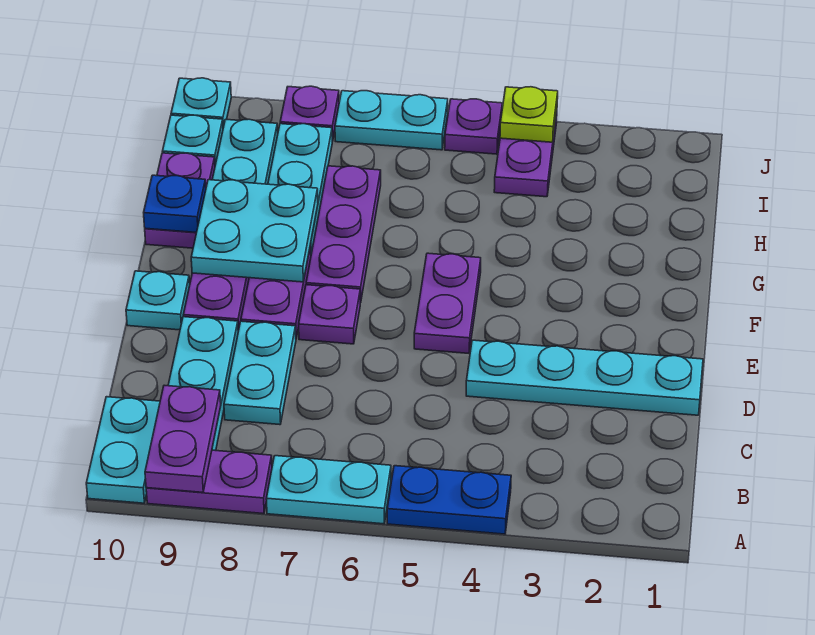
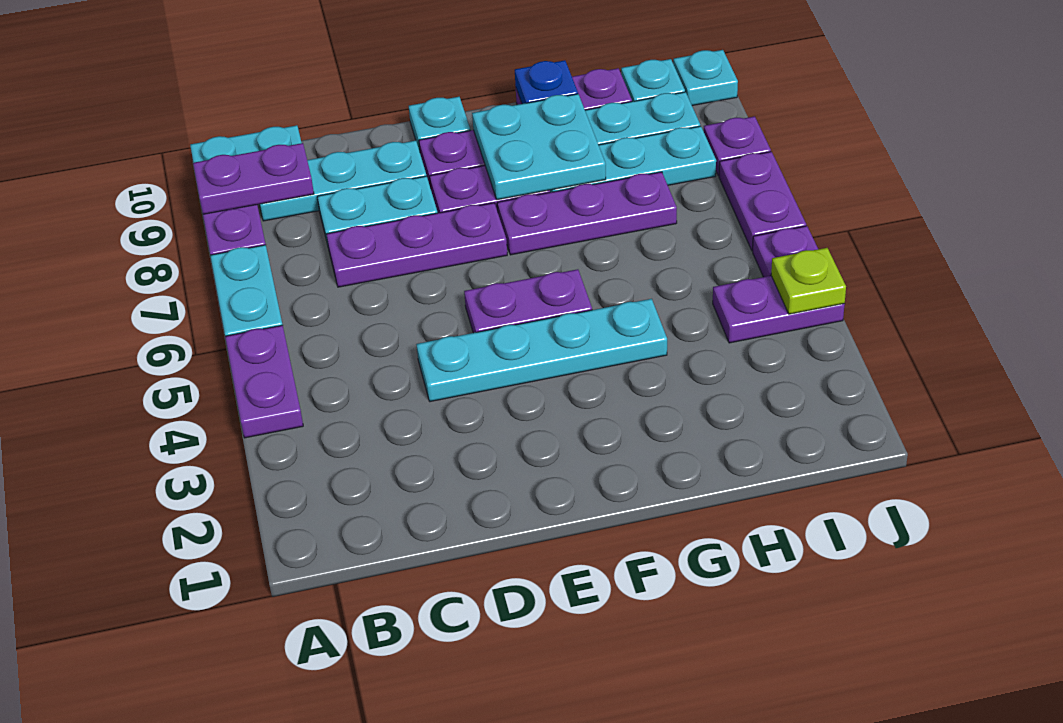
blue plate A4:A5 level 1 -> purple plate A4:A5 level 1
cyan plate D1:D4 level 1 -> cyan plate D4:G4 level 1
purple plate E7 level 1 -> purple plate C7:E7 level 1
cyan plate J6:J7 level 1 -> purple plate J6:J7 level 1

